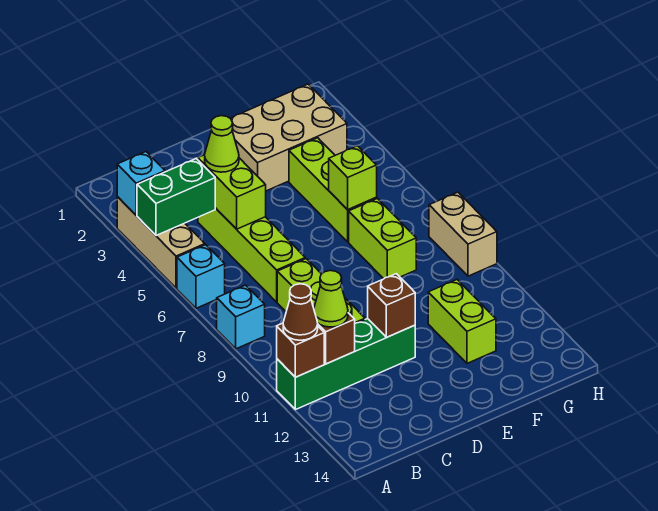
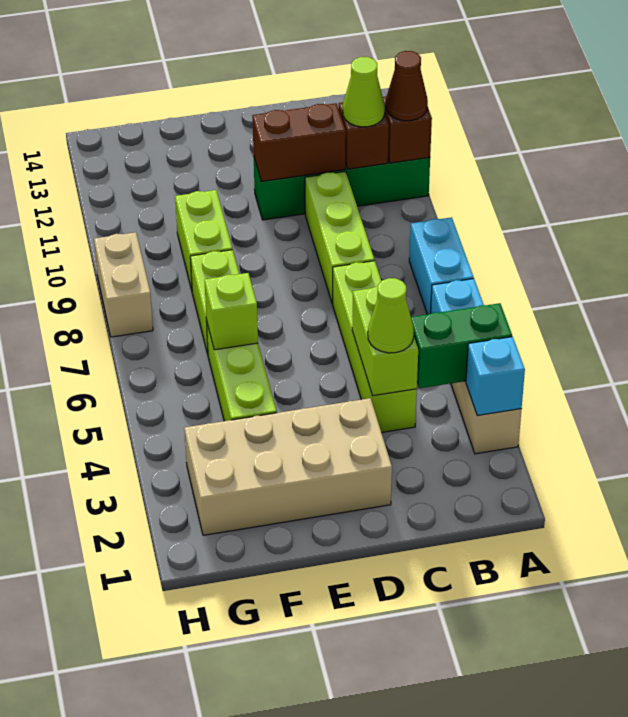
cyan brick A8 level 1 -> cyan brick A7:A8 level 1
brown brick D11 level 2 -> brown brick C11:D11 level 2
tan brick E2:G3 level 1 -> tan brick D2:G3 level 1
lime brick F11:F12 level 1 -> lime brick F9:F10 level 1

